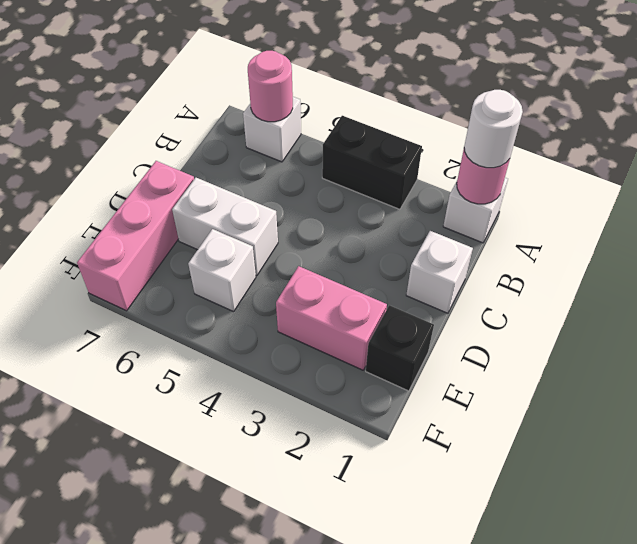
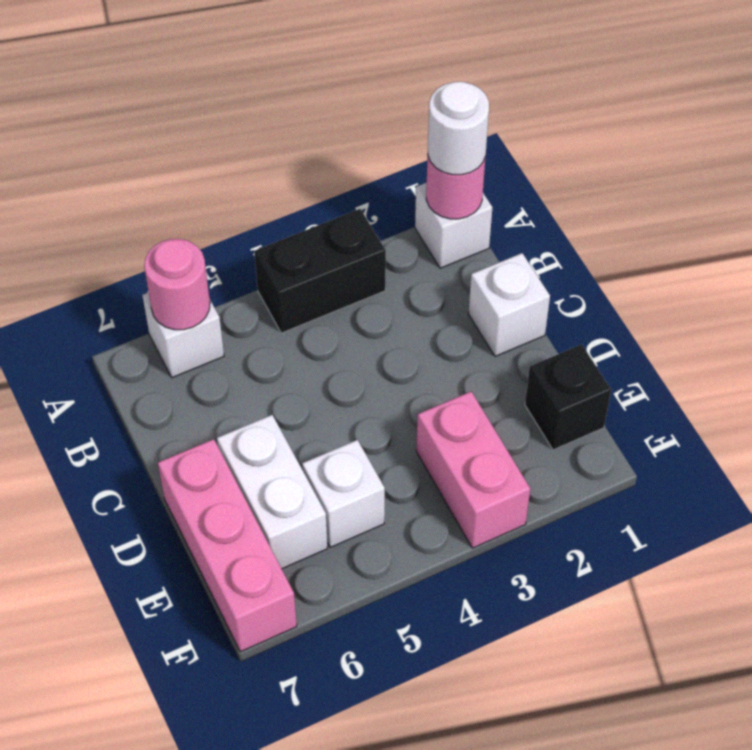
white brick D5:D6 level 1 -> white brick D6:E6 level 1
pink brick E2:E3 level 1 -> pink brick E3:F3 level 1

